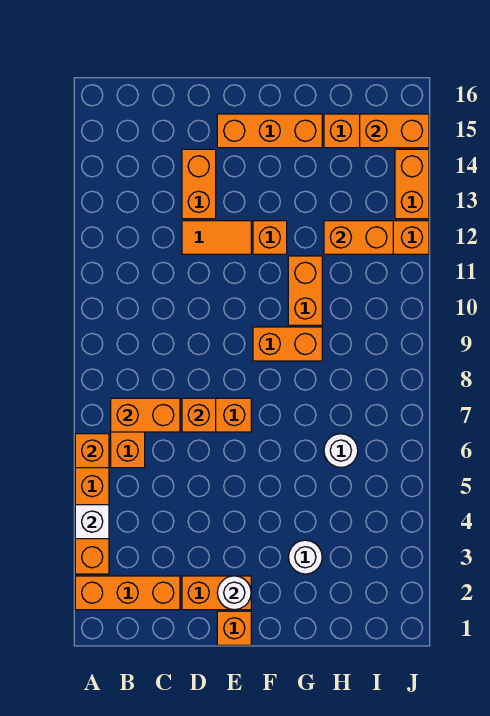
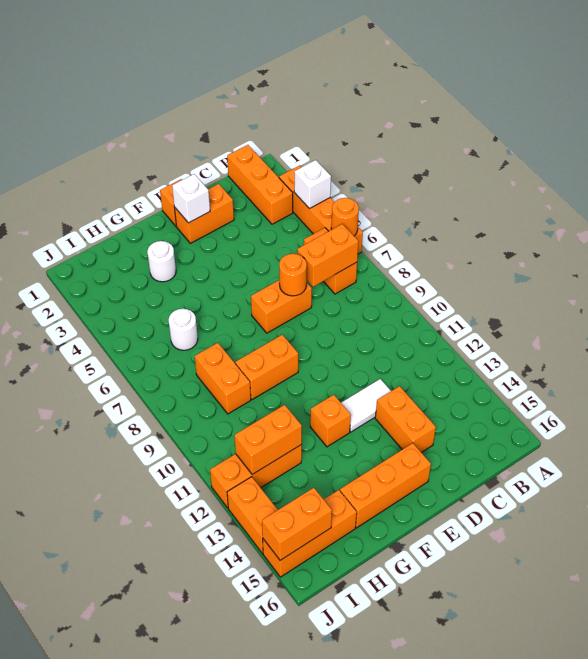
orange brick A2:C2 level 1 -> orange brick B1:B3 level 1
orange brick A6 level 2 -> orange round brick A6 level 2
orange brick D7 level 2 -> orange round brick D7 level 2
orange tile D12:E12 level 1 -> white tile D12:E12 level 1
white round brick E2 level 2 -> white brick E2 level 2
orange brick G10:G11 level 1 -> orange brick H8:H9 level 1

